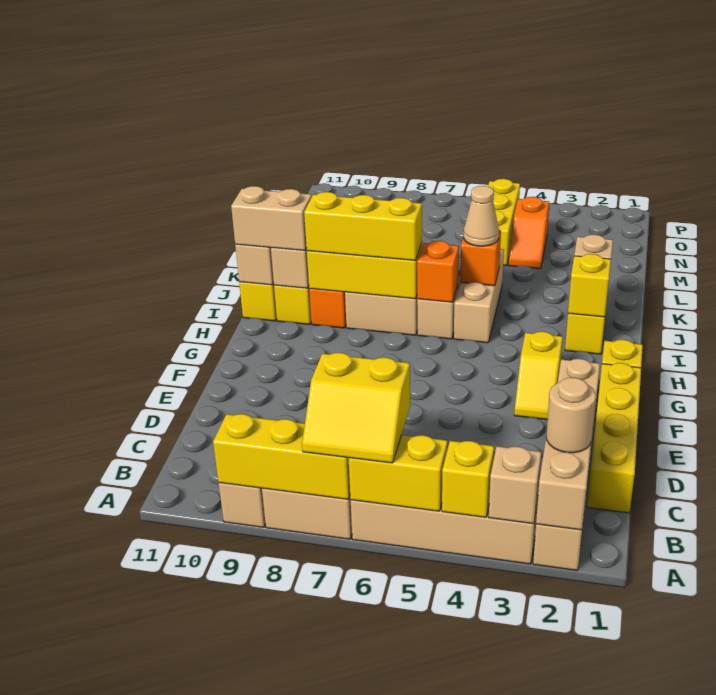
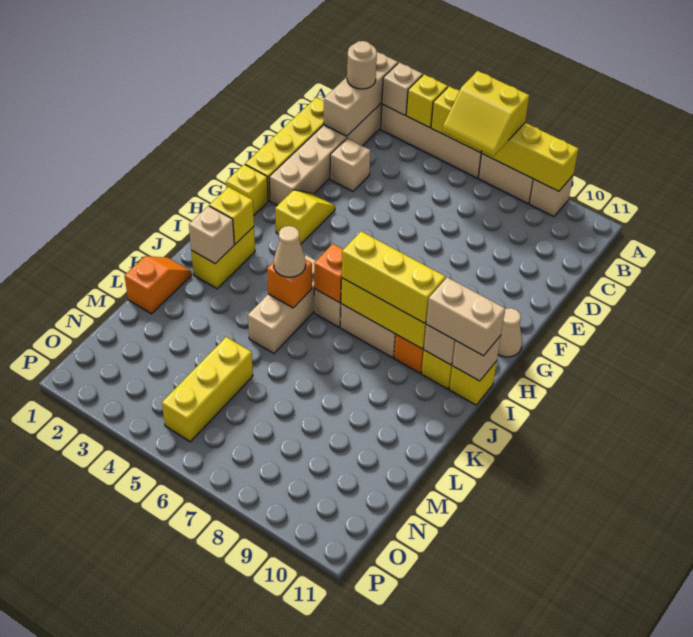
yellow slope A6:B7 level 3 top B -> yellow slope A6:B7 level 3 top A
none -> tan brick D3 level 1
none -> tan cone G11 level 1
orange slope M4:N4 level 1 top N -> orange slope K1:L1 level 1 top L

